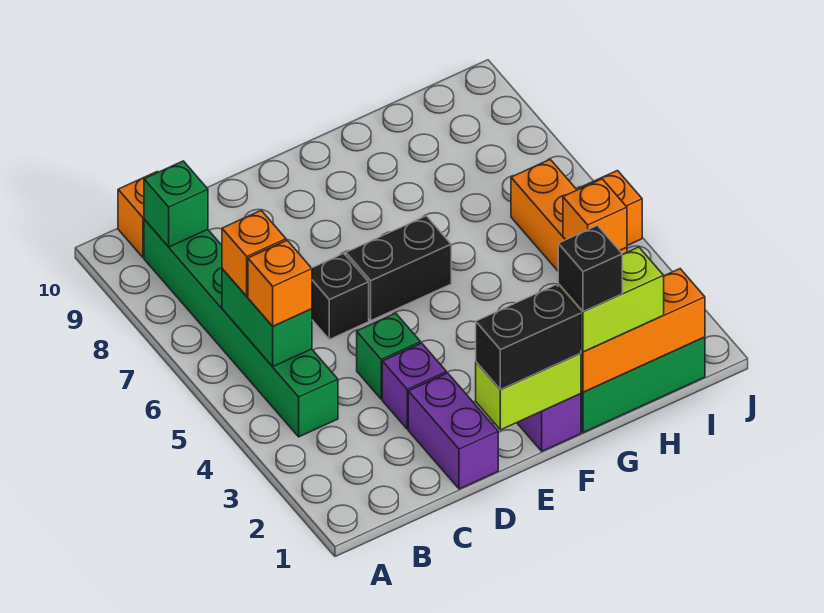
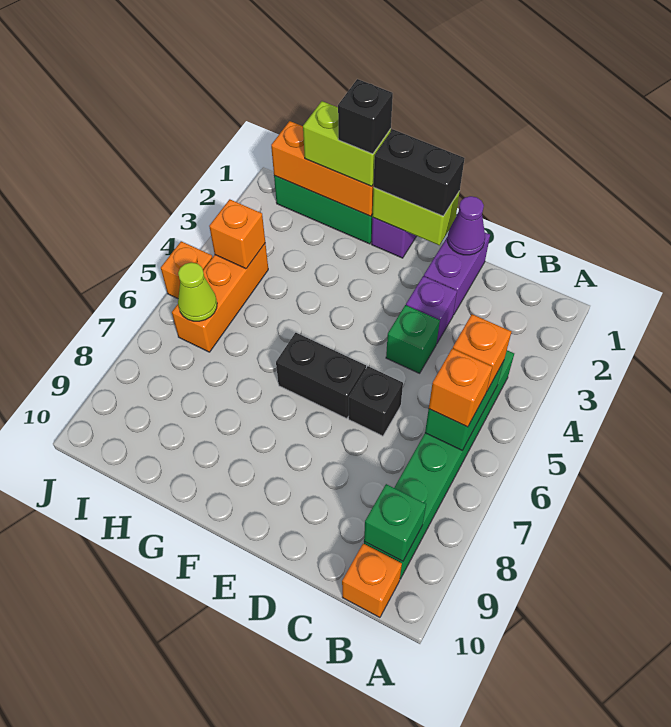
none -> purple cone D1 level 2
none -> lime cone I6 level 2

